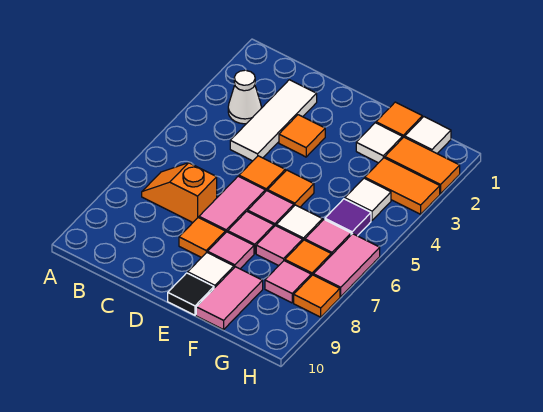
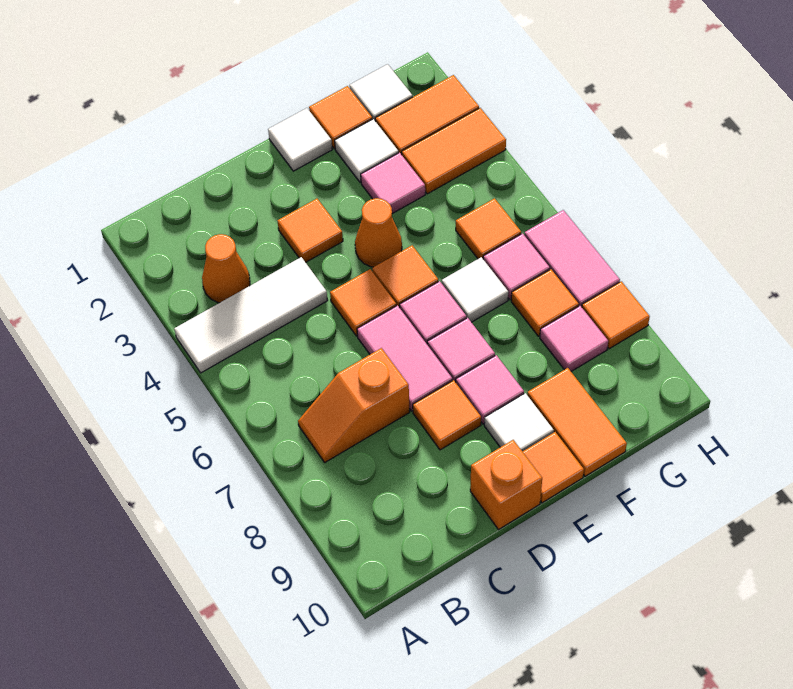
white cone B3 level 1 -> orange cone B3 level 1
white tile C2:C4 level 1 -> white tile A4:C4 level 1
none -> orange brick D10 level 1
none -> orange cone E4 level 1
black tile E10 level 1 -> orange tile E10 level 1
pink tile F7 level 1 -> pink tile F3 level 1
pink tile F9:F10 level 1 -> orange tile F9:F10 level 1
white tile G4 level 1 -> white tile E1 level 1
purple tile G5 level 1 -> orange tile G5 level 1

